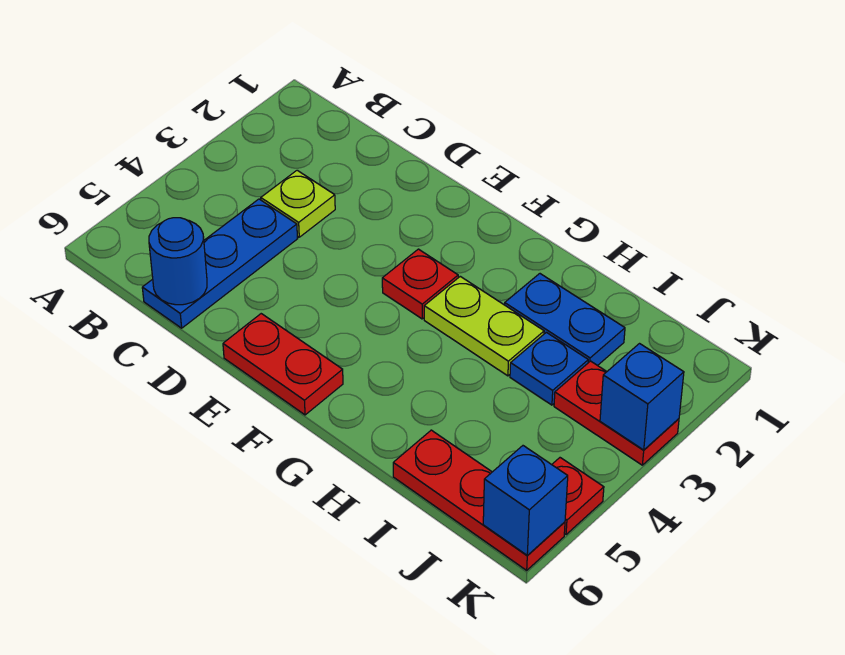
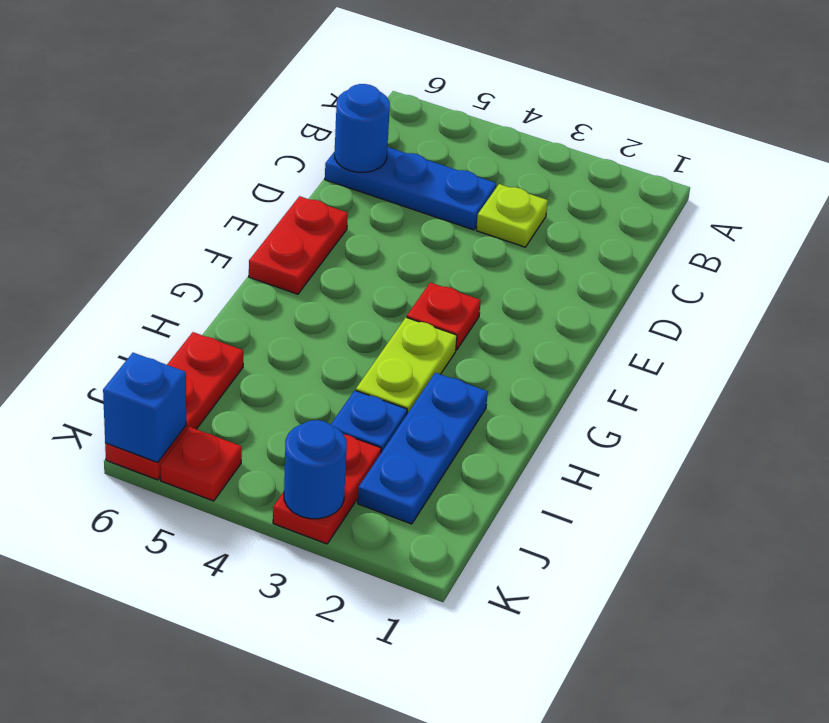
blue plate H2:I2 level 1 -> blue plate H2:J2 level 1
blue brick K3 level 2 -> blue round brick K3 level 2

